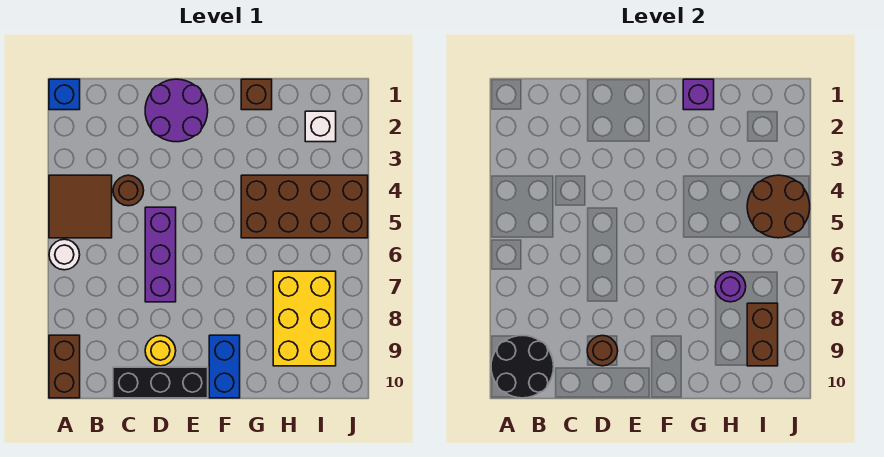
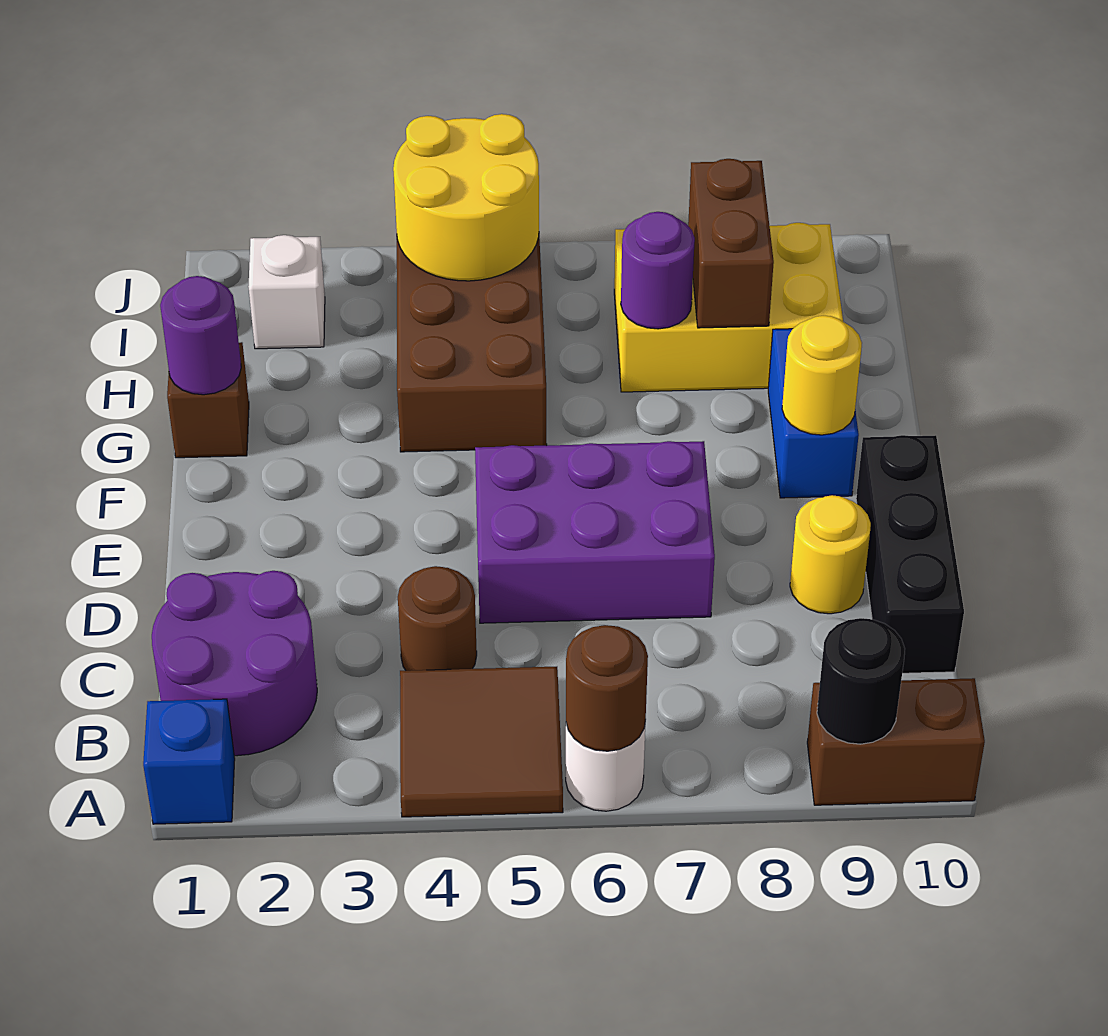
black round brick A9:B10 level 2 -> black round brick A9 level 2
purple round brick D1:E2 level 1 -> purple round brick B1:C2 level 1
purple brick D5:D7 level 1 -> purple brick D5:E7 level 1
brown round brick D9 level 2 -> brown round brick A6 level 2
blue brick F9:F10 level 1 -> blue brick F9:G9 level 1
none -> yellow round brick F9 level 2
purple brick G1 level 2 -> purple round brick G1 level 2
brown round brick I4:J5 level 2 -> yellow round brick I4:J5 level 2
brown brick I8:I9 level 2 -> brown brick H8:I8 level 2

